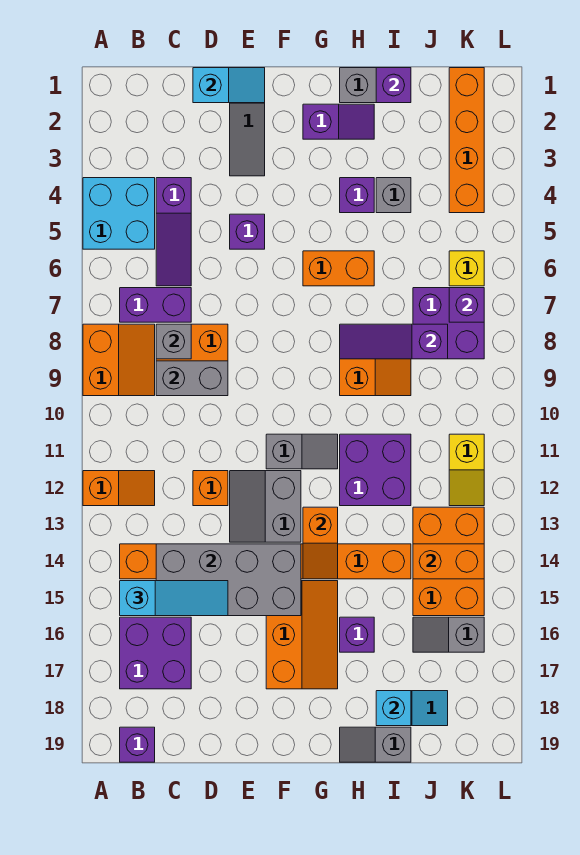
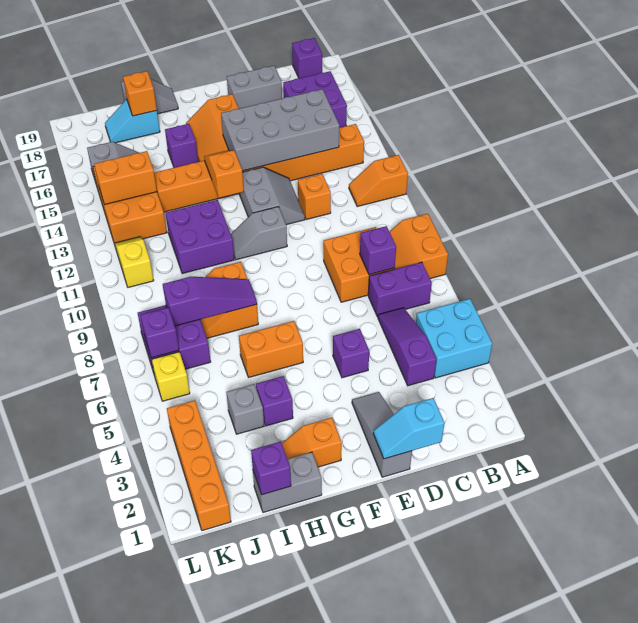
cyan slope B15:D15 level 3 top B -> none
grey brick C8 level 2 -> purple brick C8 level 2
grey brick C9:D9 level 2 -> grey brick D18:E18 level 1
purple slope G2:H2 level 1 top G -> orange slope G2:H2 level 1 top G
cyan brick I18 level 2 -> orange brick I18 level 2

